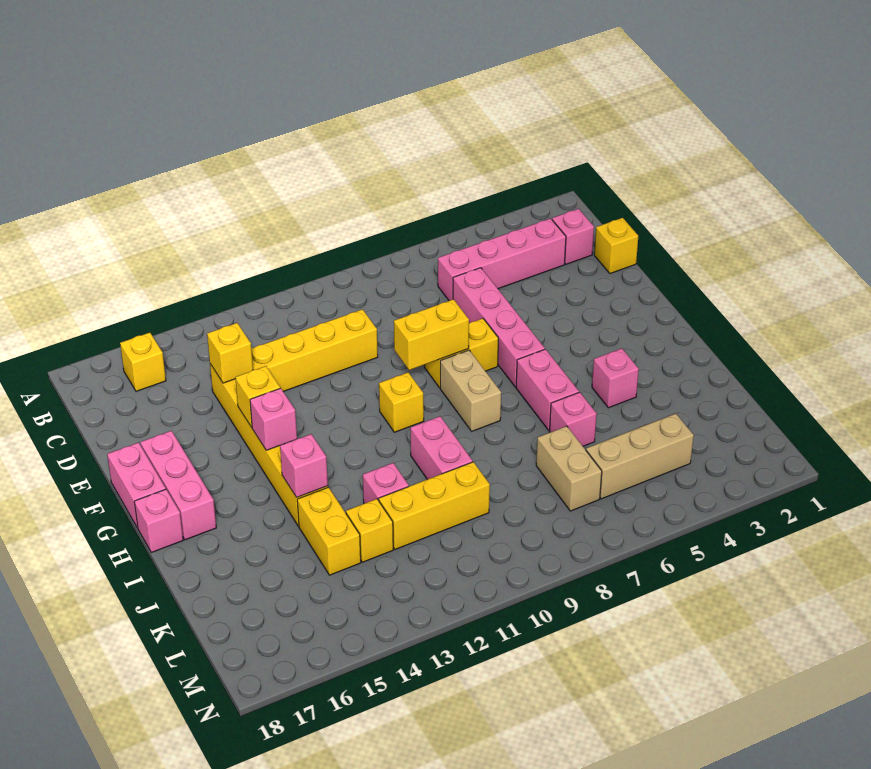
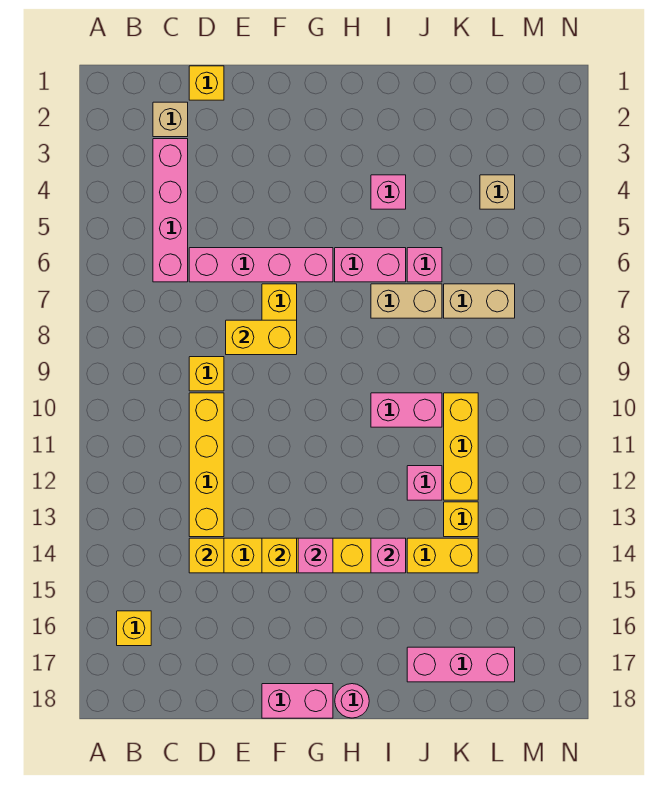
pink brick C2 level 1 -> tan brick C2 level 1
yellow brick F8:F9 level 2 -> yellow brick E8:F8 level 2
pink brick F17:H17 level 1 -> pink brick J17:L17 level 1
tan brick G8:H8 level 1 -> tan brick I7:J7 level 1
yellow brick G10 level 1 -> yellow brick D9 level 1
pink brick H18 level 1 -> pink round brick H18 level 1
tan brick L4:L6 level 1 -> tan brick L4 level 1

